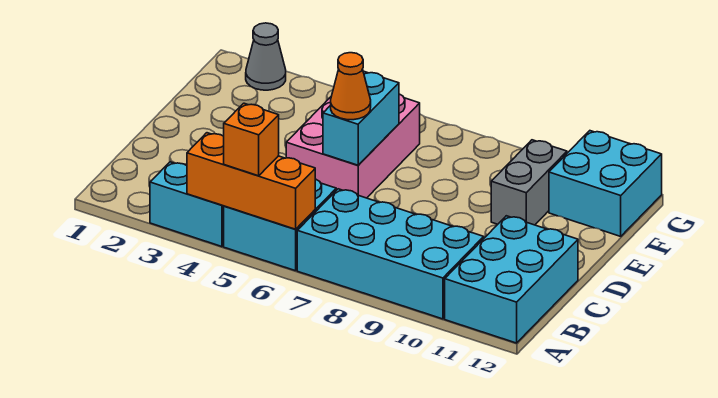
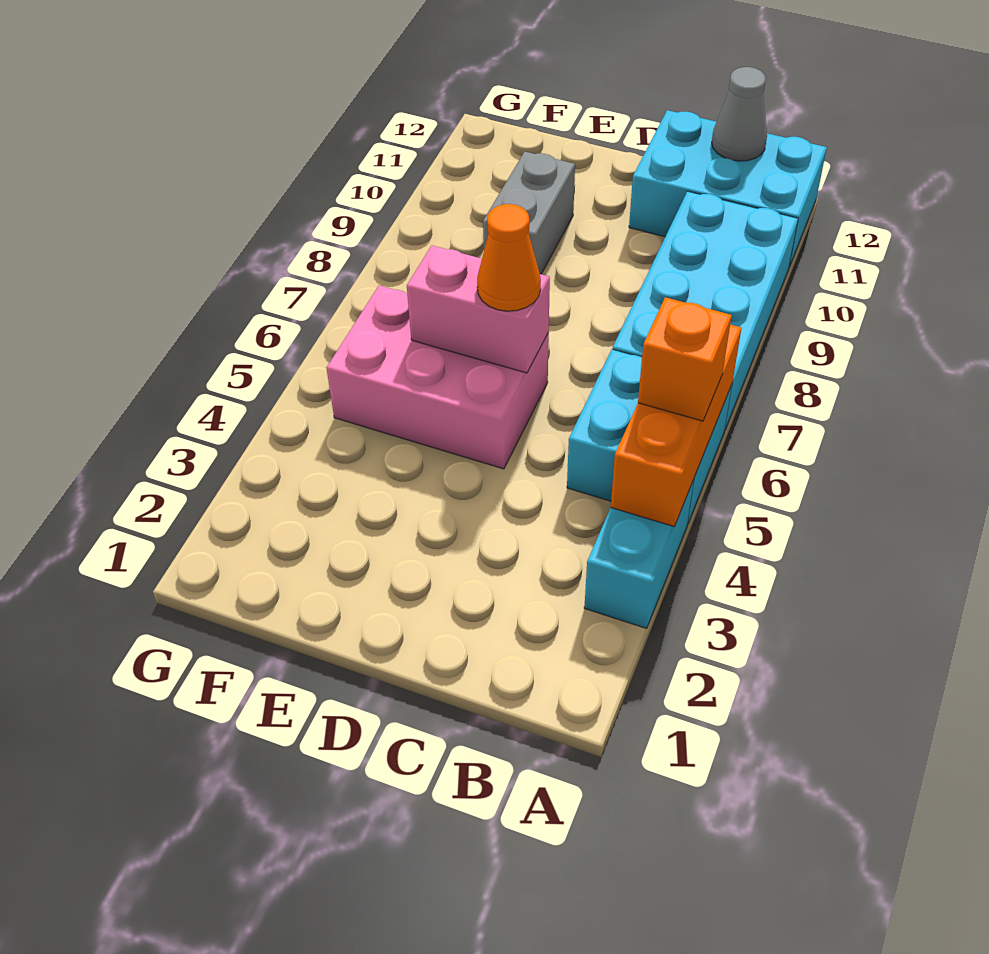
cyan brick D6:E6 level 2 -> pink brick D6:E6 level 2
grey brick E10:F10 level 1 -> grey brick E9:E10 level 1
cyan brick F11:G12 level 1 -> none
grey cone G2 level 1 -> grey cone B12 level 2

